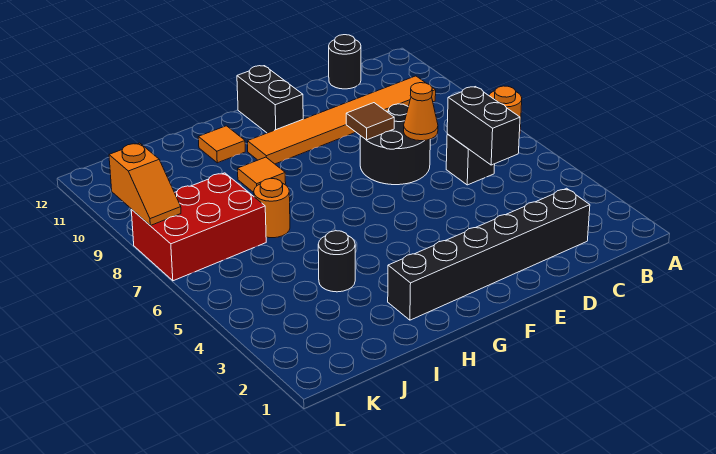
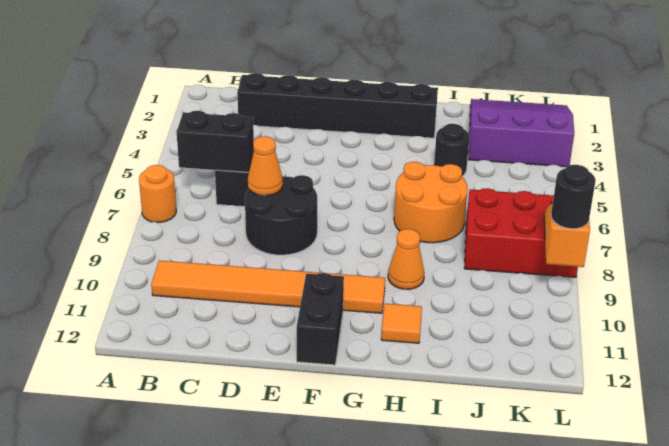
black brick C5:C6 level 2 -> black brick B6:C6 level 2
black round brick C12 level 1 -> black round brick L9 level 3
brown tile E8 level 2 -> none
orange tile H9 level 1 -> orange cone H9 level 1
orange round brick I7 level 1 -> orange round brick H6:I7 level 1
none -> purple slope J1:L3 level 1 top 3

